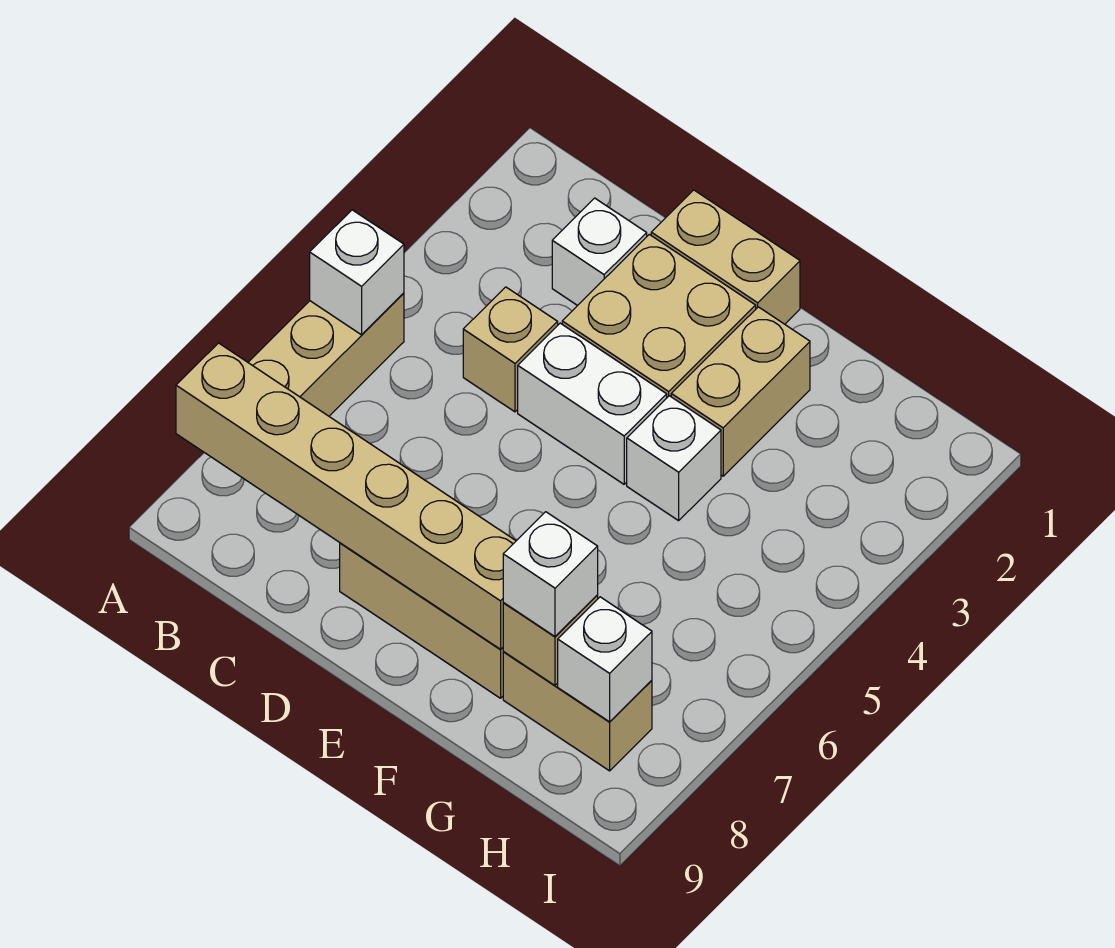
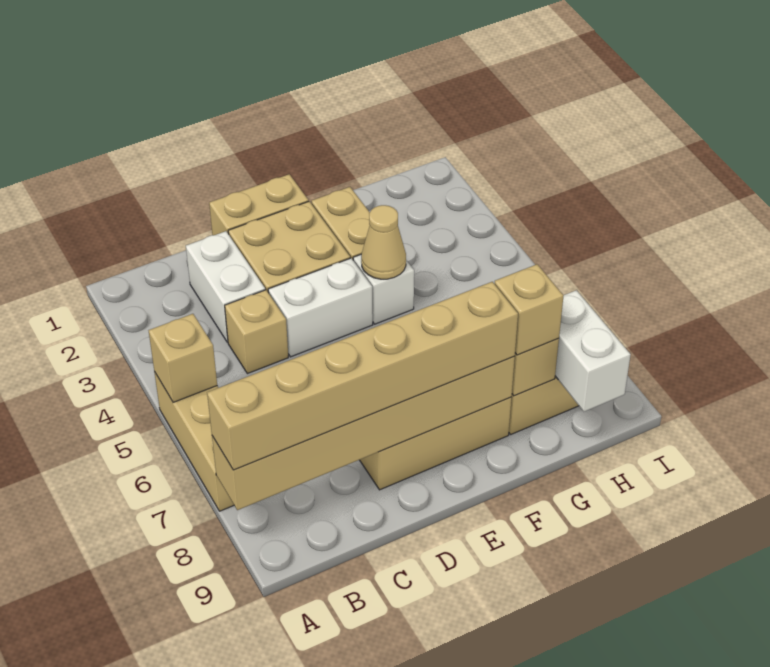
white brick A5 level 2 -> tan brick A5 level 2
none -> tan brick A8:F8 level 3
white brick C2 level 1 -> white brick C2:C3 level 1
none -> tan cone F4 level 2
white brick G8 level 3 -> tan brick G8 level 3
white brick H8 level 2 -> white brick H8:H9 level 2

